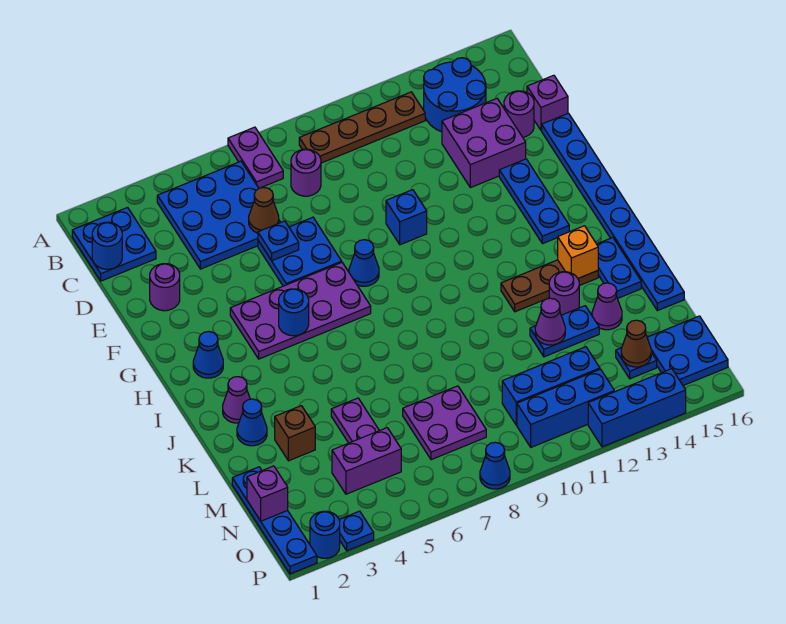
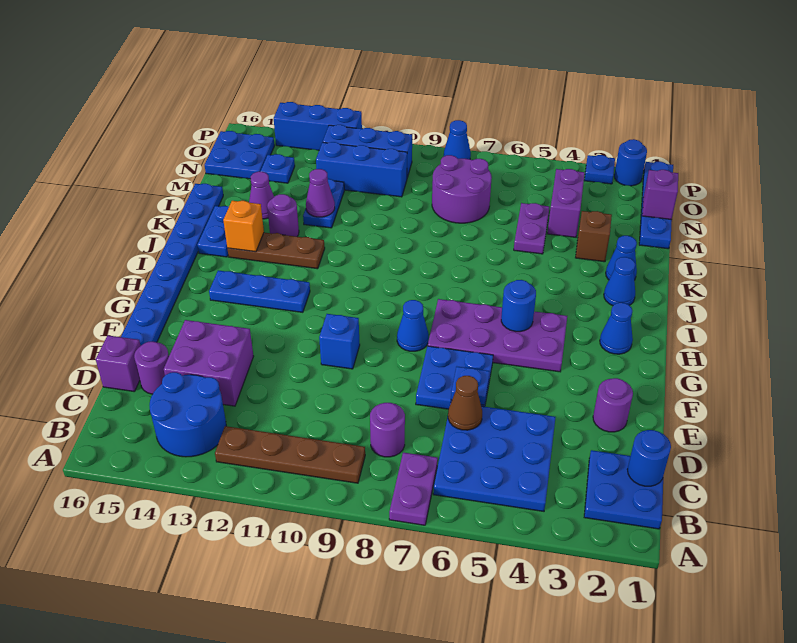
blue plate F14:H14 level 1 -> blue plate H12:H14 level 1
purple cone J2 level 1 -> blue cone J2 level 1
blue plate L12:L13 level 1 -> blue plate L12:M12 level 1
purple plate M7:N8 level 1 -> purple round brick M7:N8 level 1
purple brick N4:N5 level 1 -> purple brick M4:N4 level 1
brown cone N14 level 2 -> none

